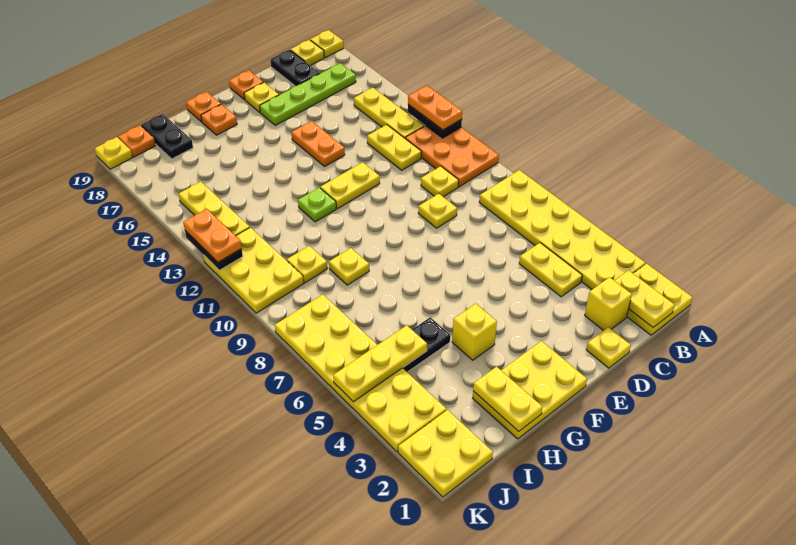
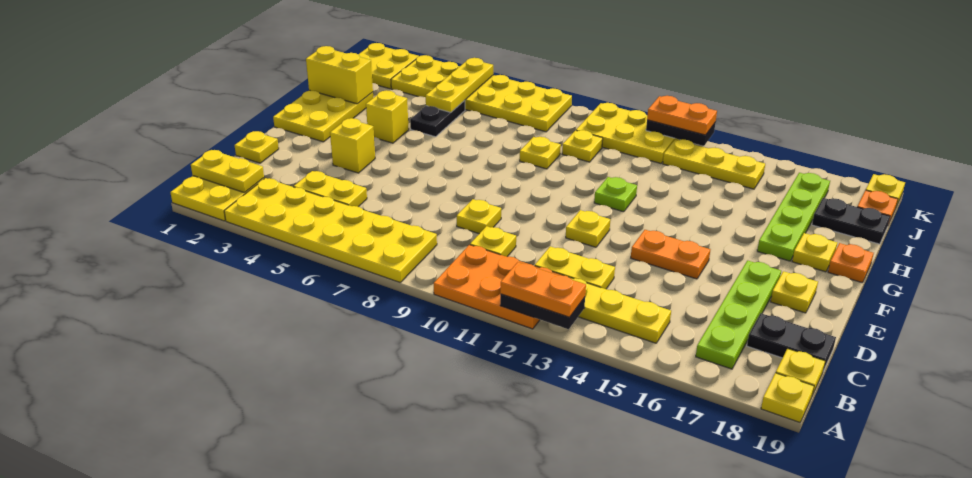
yellow brick C2 level 1 -> yellow brick E4 level 1
yellow plate E12:F12 level 1 -> yellow plate E12 level 1
orange plate E19 level 1 -> none
none -> lime plate G17:J17 level 1
orange plate G18 level 1 -> yellow plate G18 level 1
yellow plate H1:H2 level 2 -> yellow brick H1:H2 level 2

